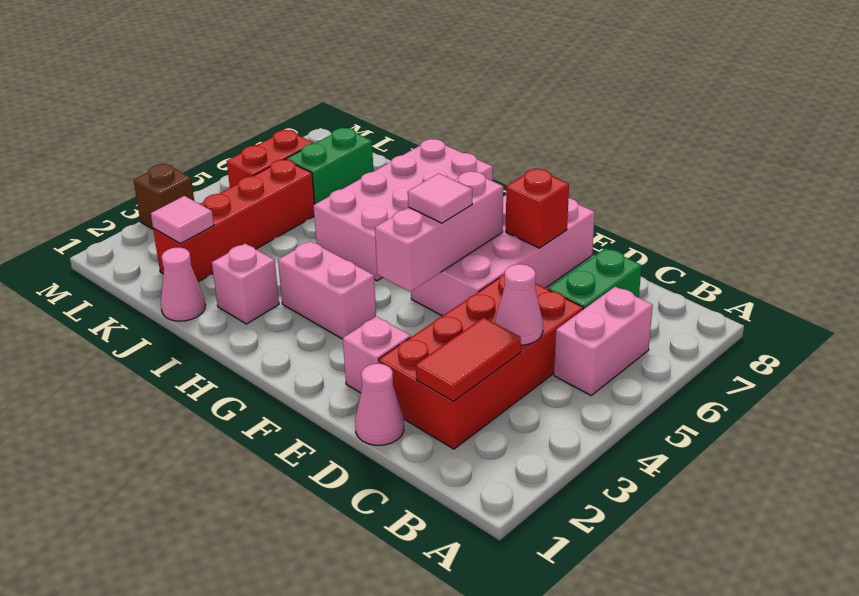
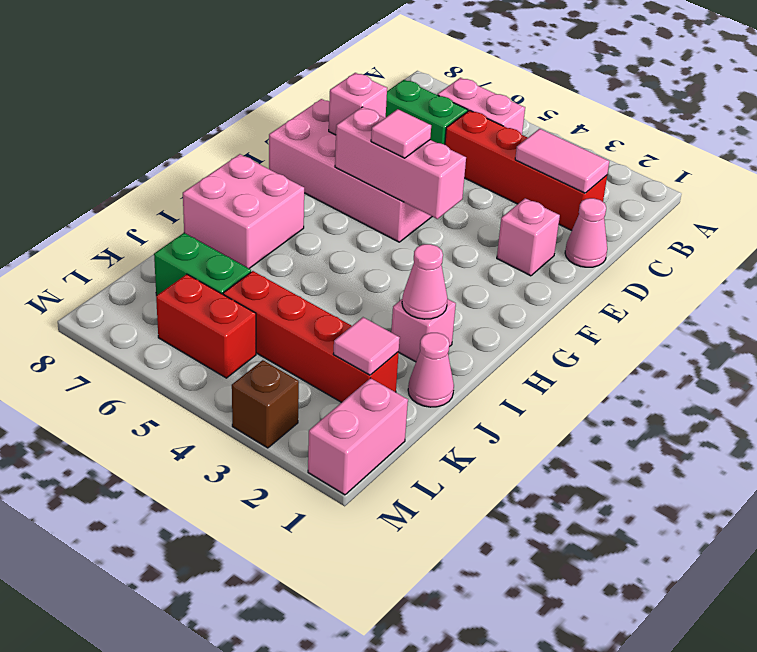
red brick C2:D5 level 1 -> red brick C2:C5 level 1
red tile C2:C3 level 2 -> pink tile C2:C3 level 2
pink cone C4 level 2 -> pink cone I2 level 2
red brick E7 level 2 -> pink brick E7 level 2
pink brick G3:H3 level 1 -> pink brick L1:M1 level 1
pink brick H5:I8 level 1 -> pink brick H7:I8 level 1

